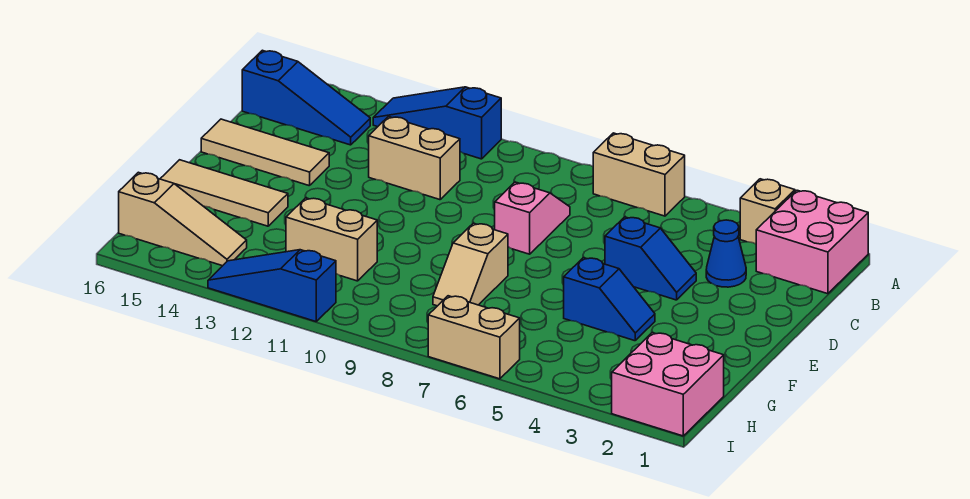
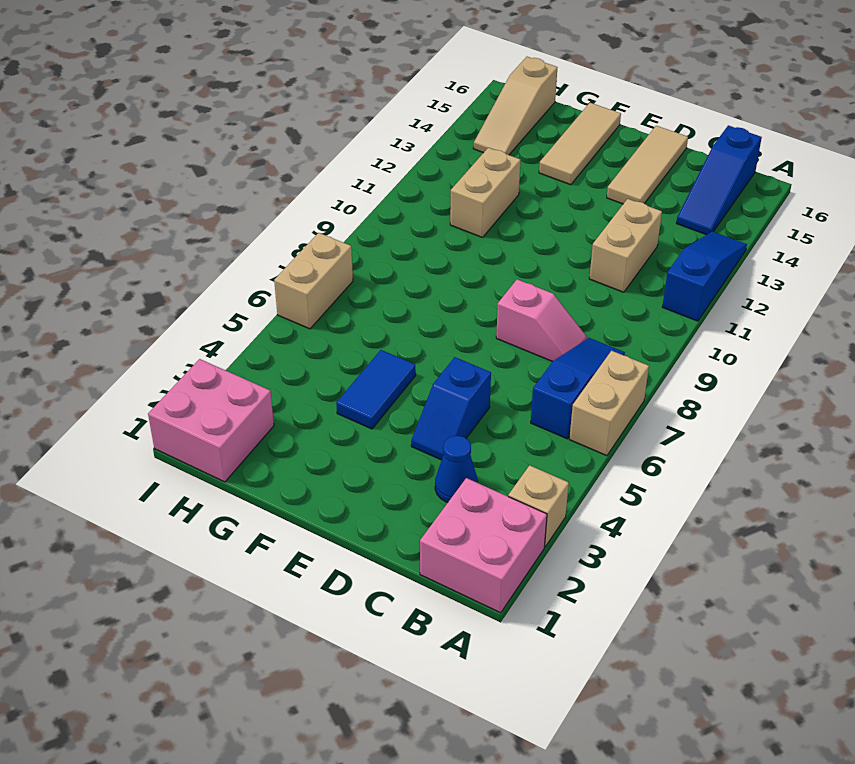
blue slope F4:F5 level 1 top 5 -> blue tile F4:F5 level 1
tan slope F8:G8 level 1 top F -> none
blue slope I11:I13 level 1 top 11 -> blue slope B6:B8 level 1 top 6

